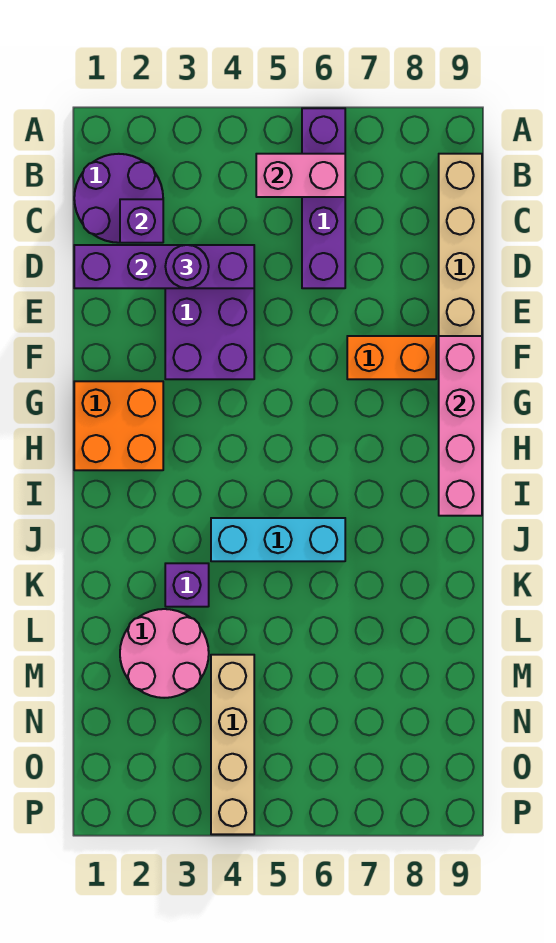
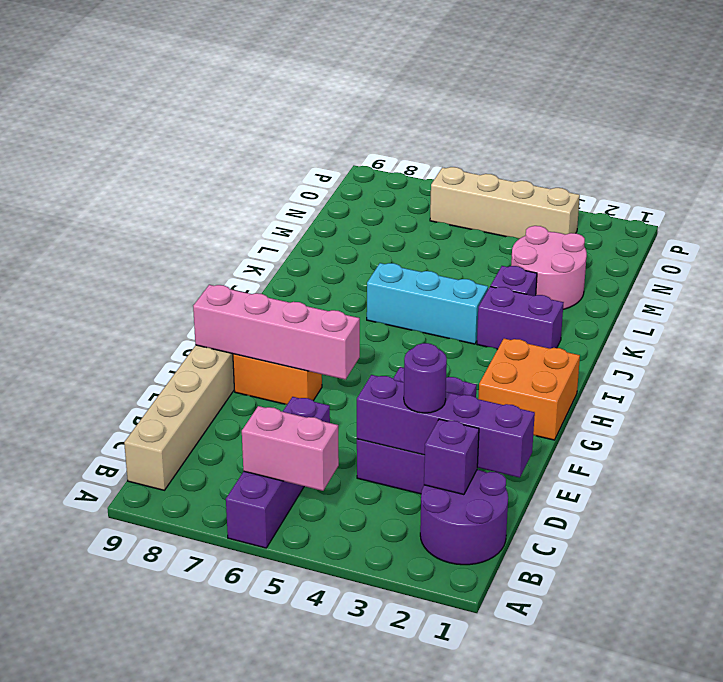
pink brick F9:I9 level 2 -> pink brick F6:F9 level 2
none -> purple brick J2:J3 level 1
tan brick M4:P4 level 1 -> tan brick O3:O6 level 1

